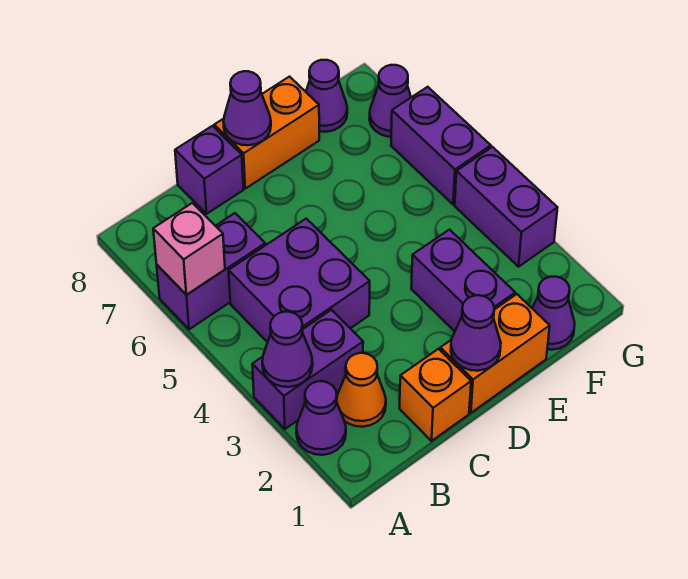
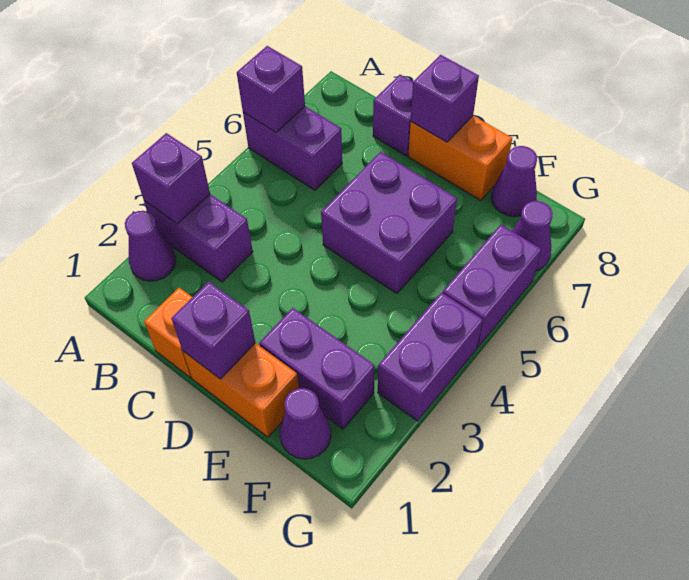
purple cone A3 level 2 -> purple brick A3 level 2
pink brick A6 level 2 -> purple brick A6 level 2
orange cone B2 level 1 -> none
purple brick B4:C5 level 1 -> purple brick D5:E6 level 1
purple cone D1 level 2 -> purple brick D1 level 2
purple cone D8 level 2 -> purple brick D8 level 2
purple brick E2:E3 level 1 -> purple brick E2:F2 level 1

